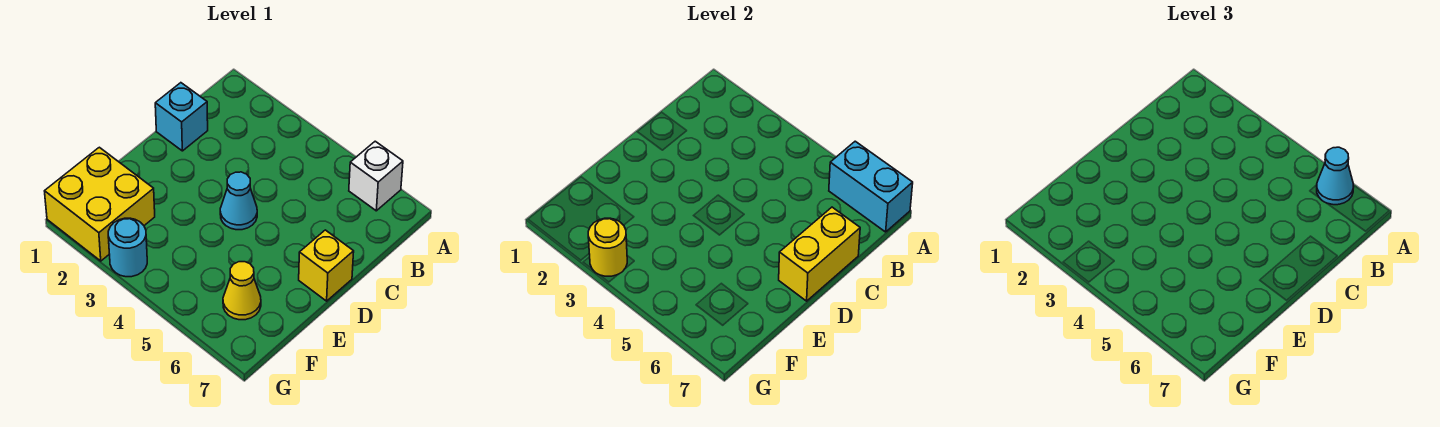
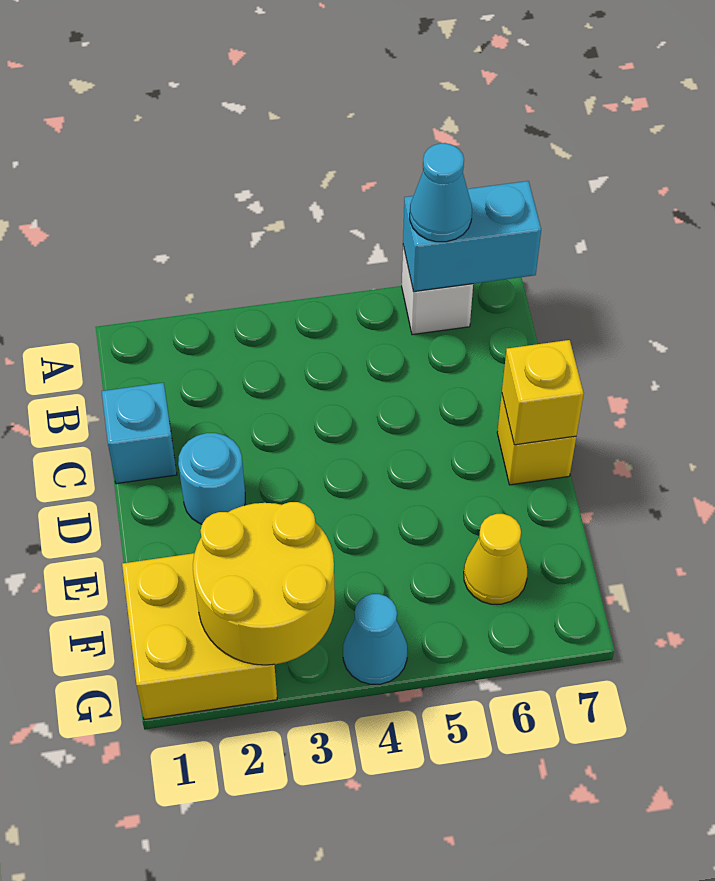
yellow brick C7:D7 level 2 -> yellow brick D7 level 2
cyan cone D4 level 1 -> cyan cone G4 level 1
cyan round brick G3 level 1 -> cyan round brick D2 level 1
yellow round brick G3 level 2 -> yellow round brick F2:G3 level 2

